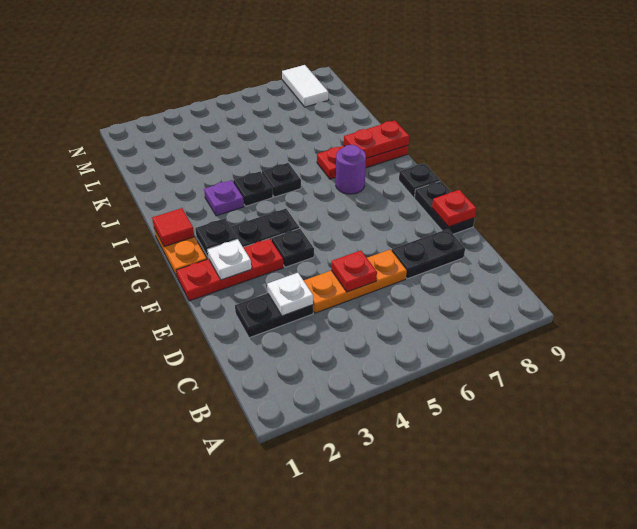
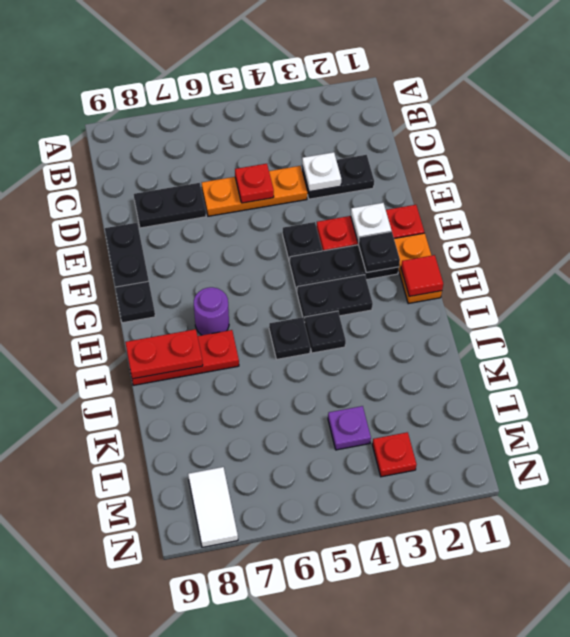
red plate E9 level 2 -> red plate M3 level 1
none -> black plate H3:H4 level 1
purple plate I3 level 1 -> purple plate L4 level 1

